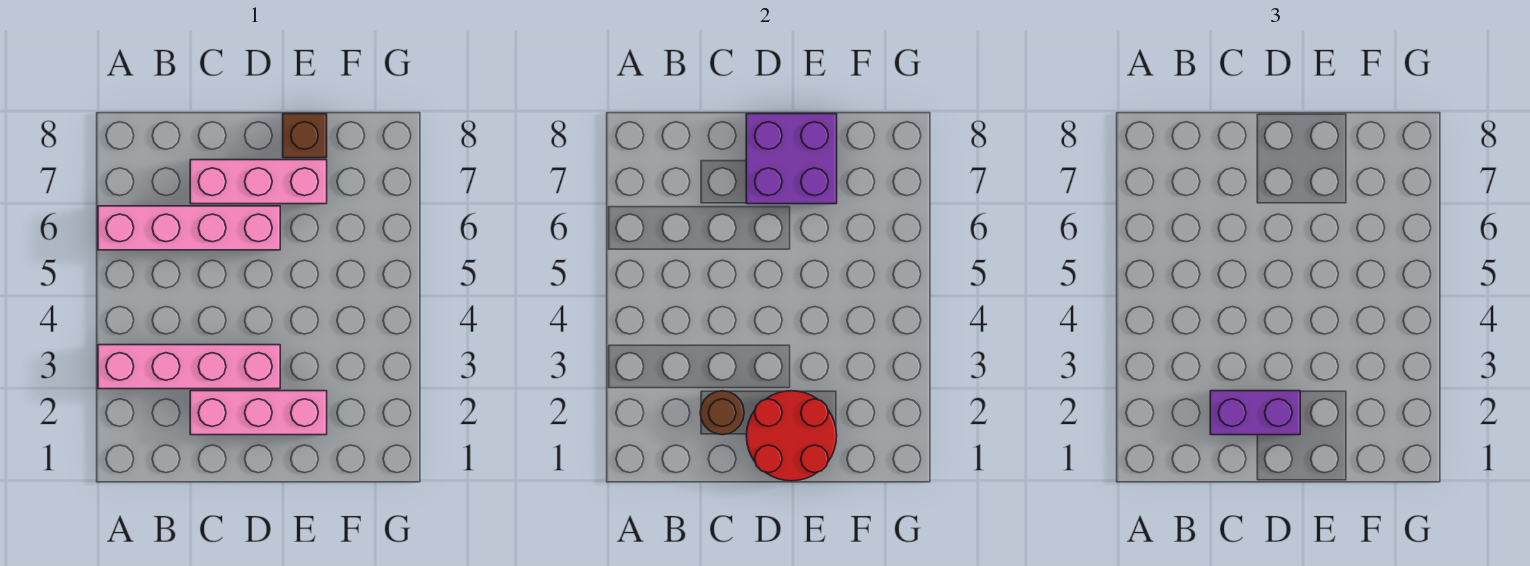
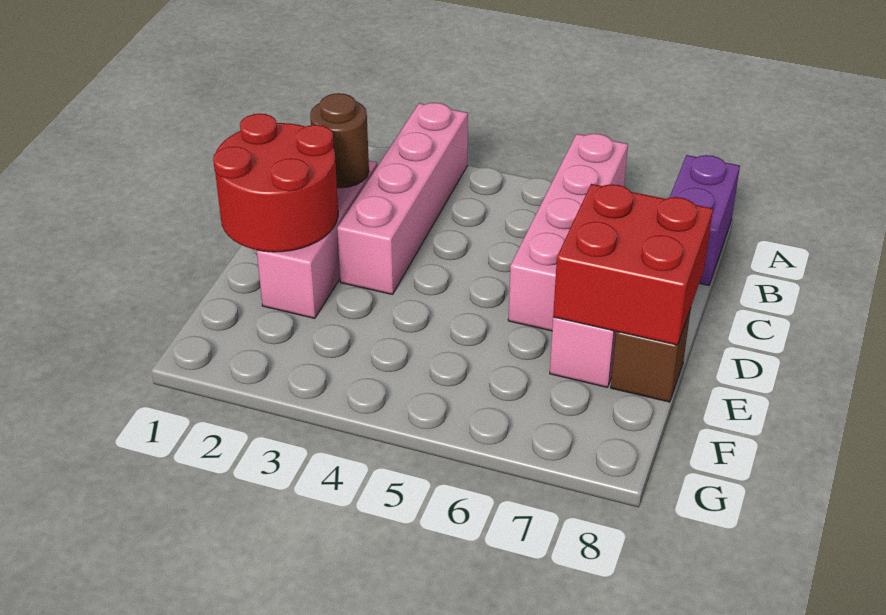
purple brick C2:D2 level 3 -> purple brick A8:B8 level 1
purple brick D7:E8 level 2 -> red brick D7:E8 level 2

